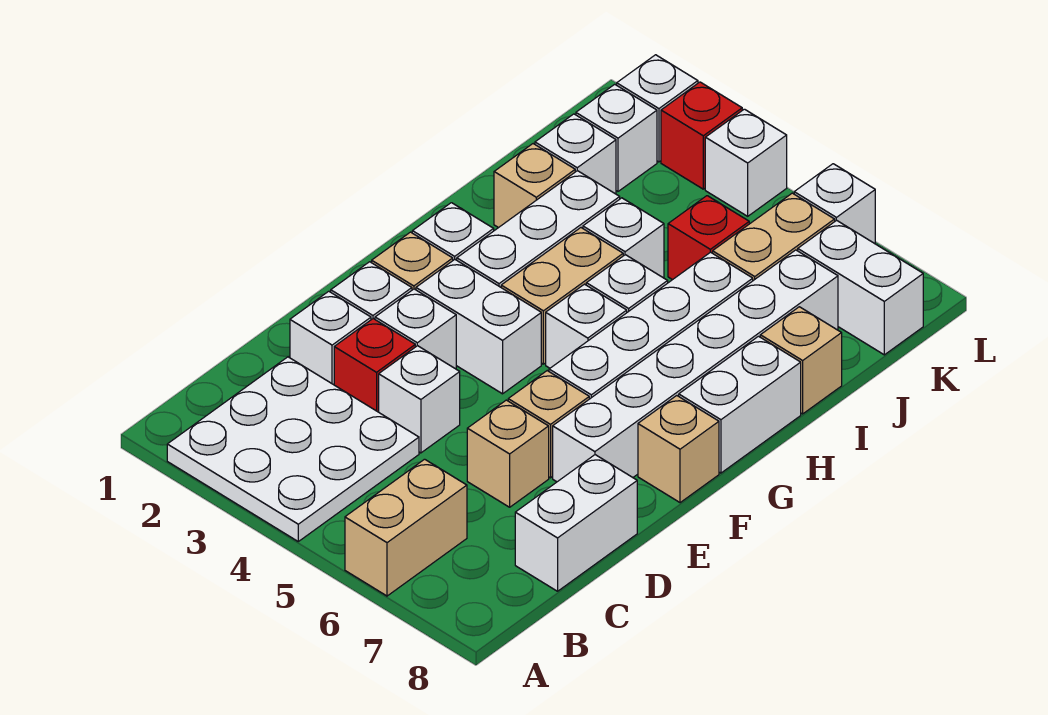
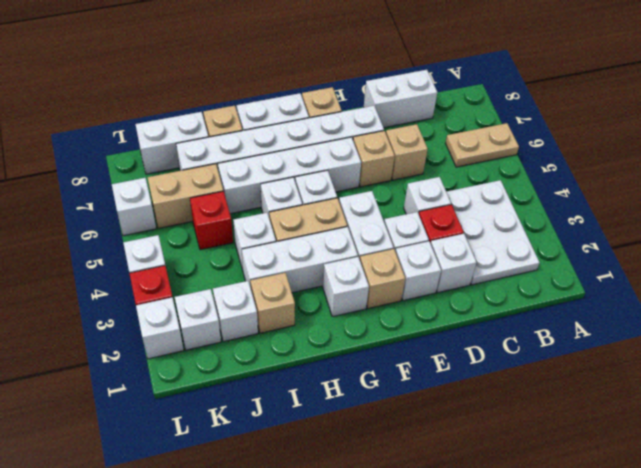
white plate A2:C4 level 1 -> white plate B2:C4 level 1
tan brick A6:B6 level 1 -> tan plate A6:B6 level 1
white brick K7:K8 level 1 -> white brick J8:K8 level 1

